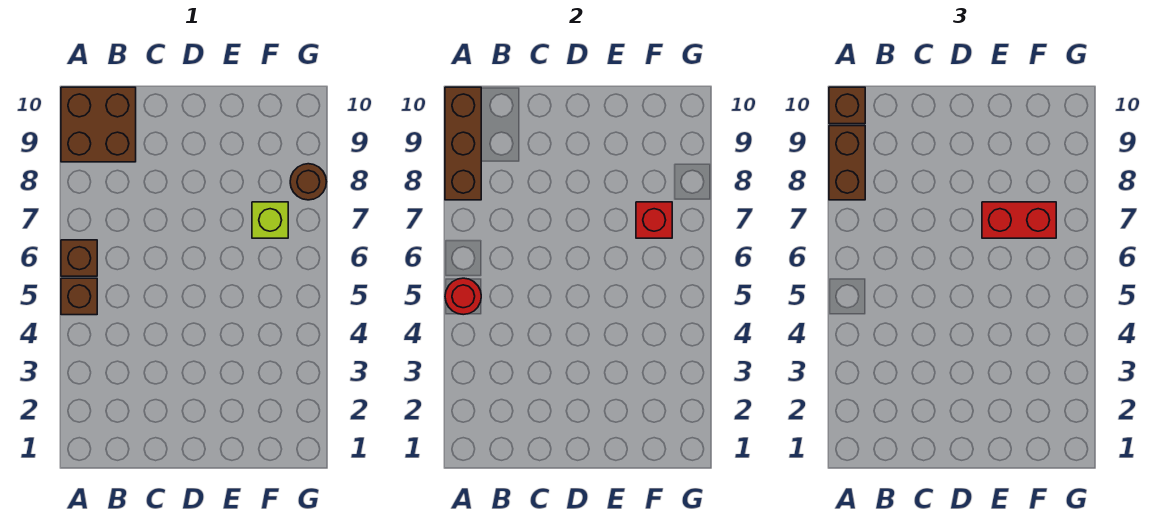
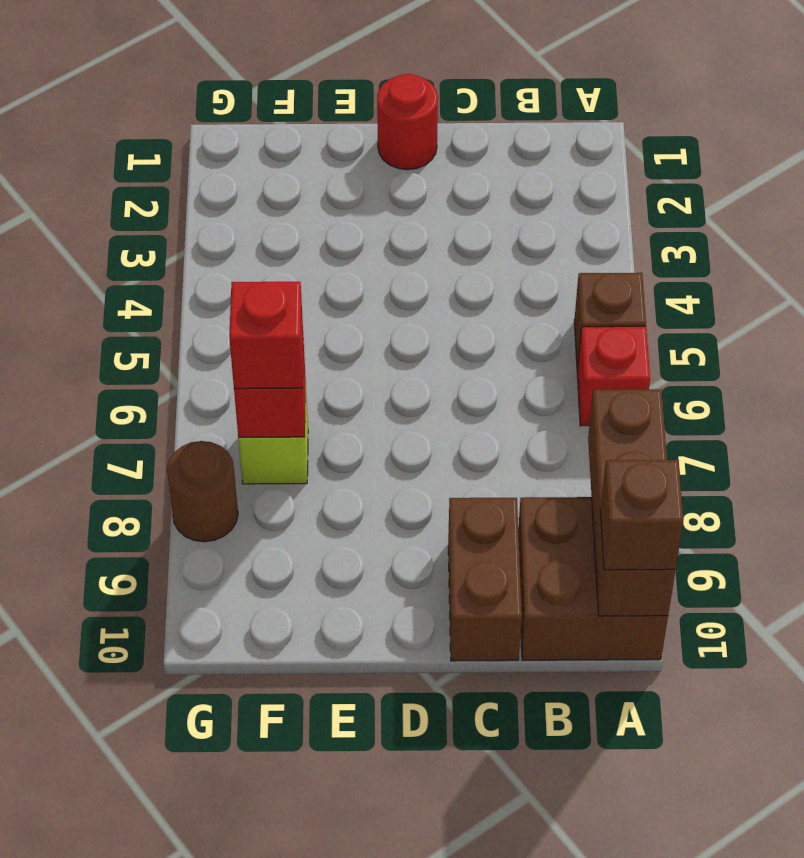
red round brick A5 level 2 -> red round brick D1 level 1
brown brick A6 level 1 -> red brick A6 level 1
brown brick A8:A9 level 3 -> brown brick C9:C10 level 1
red brick E7:F7 level 3 -> red brick F7 level 3

